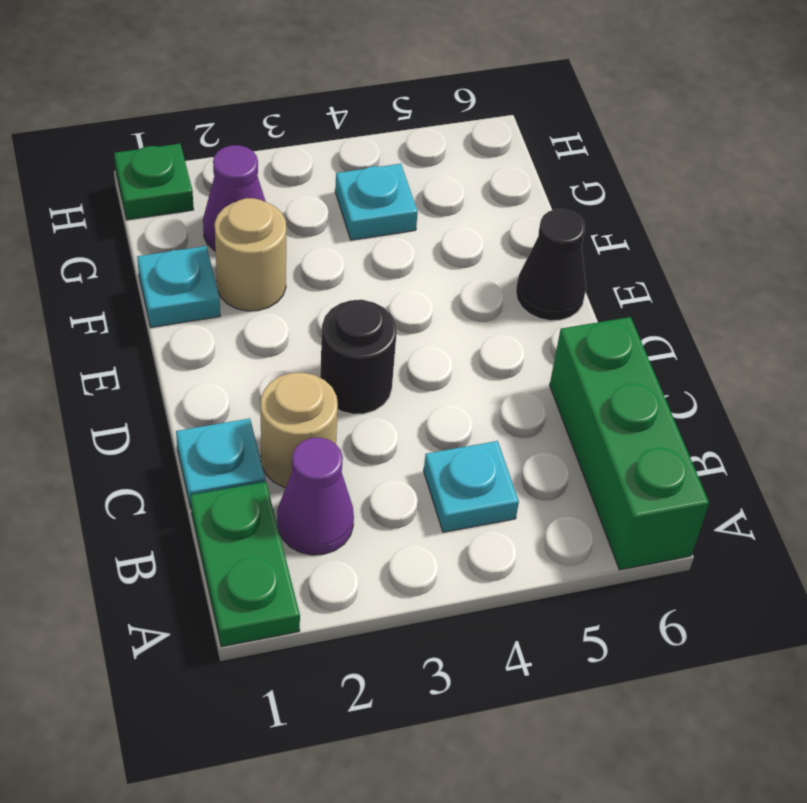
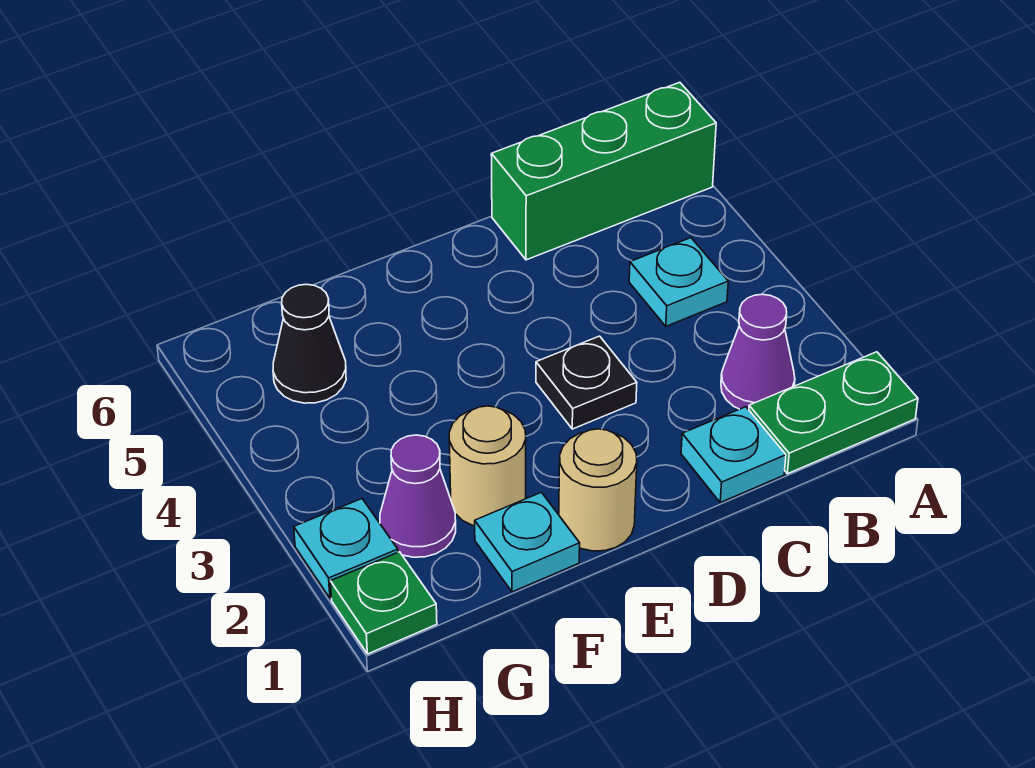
tan round brick C2 level 1 -> tan round brick E1 level 1
black round brick D3 level 1 -> black plate D3 level 1
black cone E6 level 1 -> black cone G5 level 1
cyan plate G4 level 1 -> cyan plate H2 level 1

